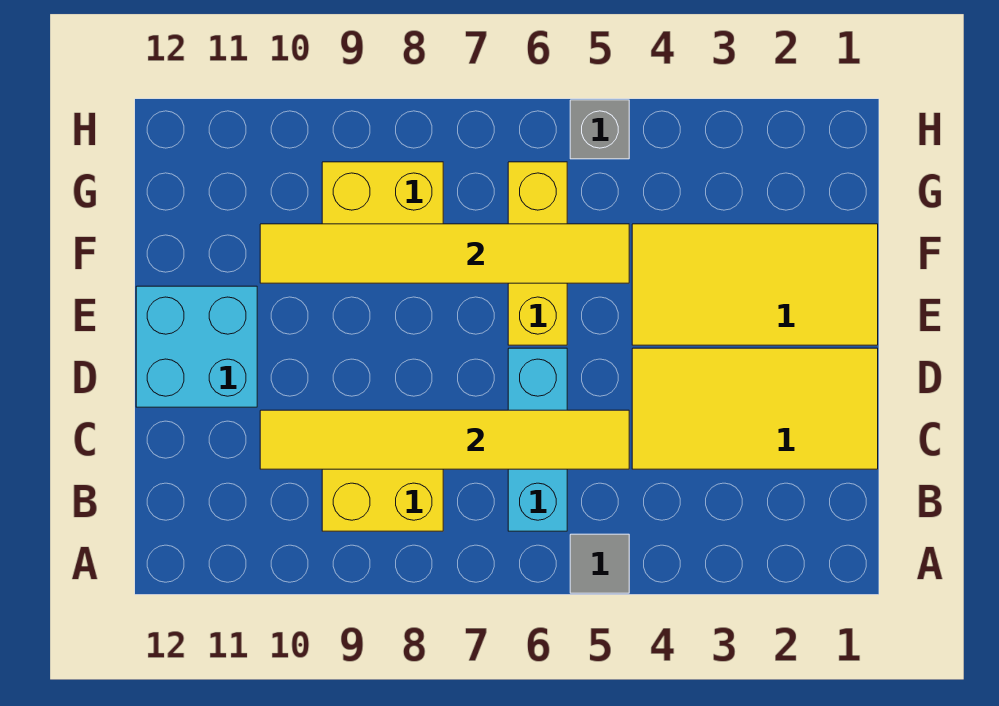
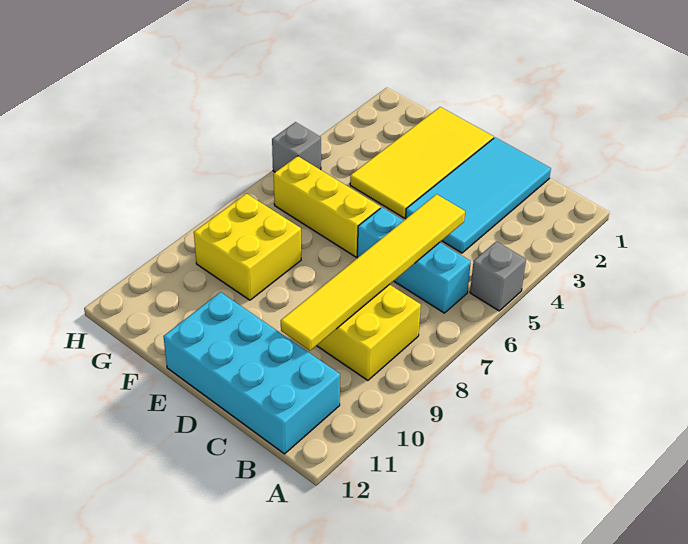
grey tile A5 level 1 -> grey brick A5 level 1
yellow tile C1:D4 level 1 -> cyan tile C1:D4 level 1
cyan brick D11:E12 level 1 -> cyan brick B11:E12 level 1
yellow tile F5:F10 level 2 -> none

